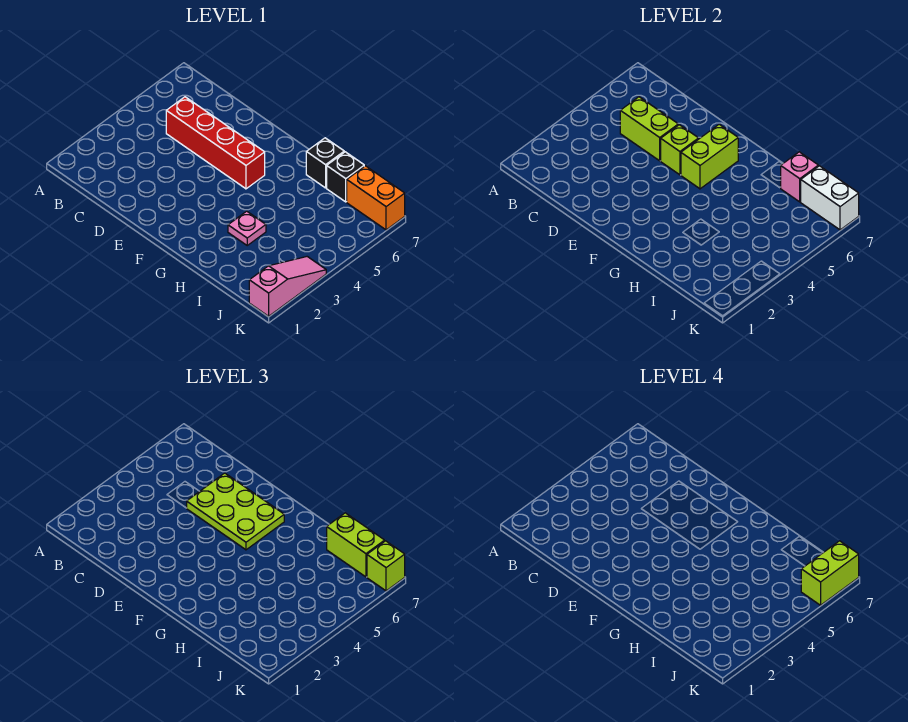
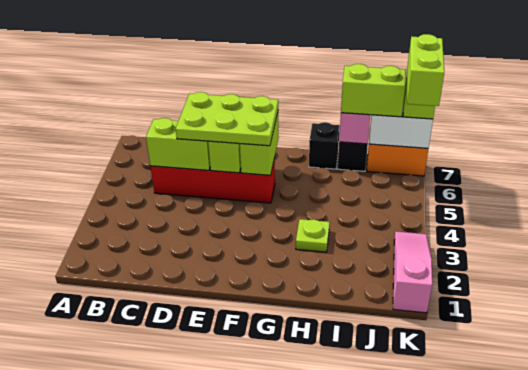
pink plate H3 level 1 -> lime plate H3 level 1

